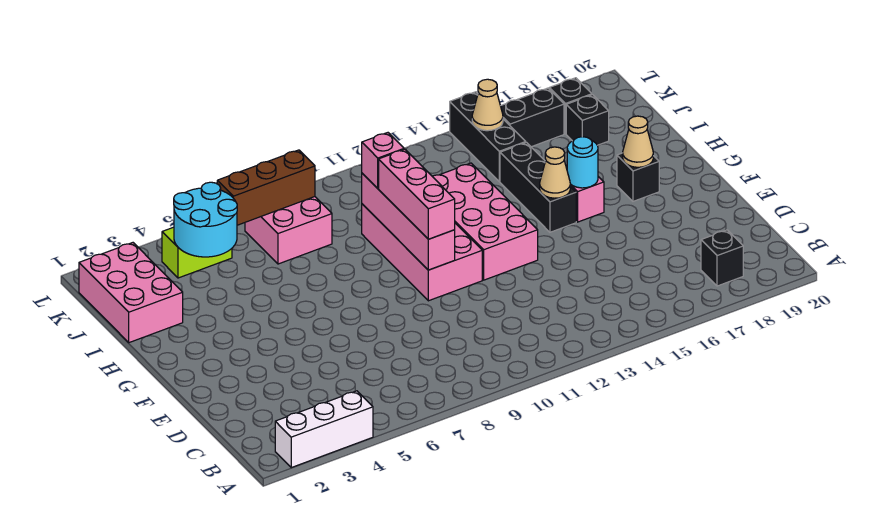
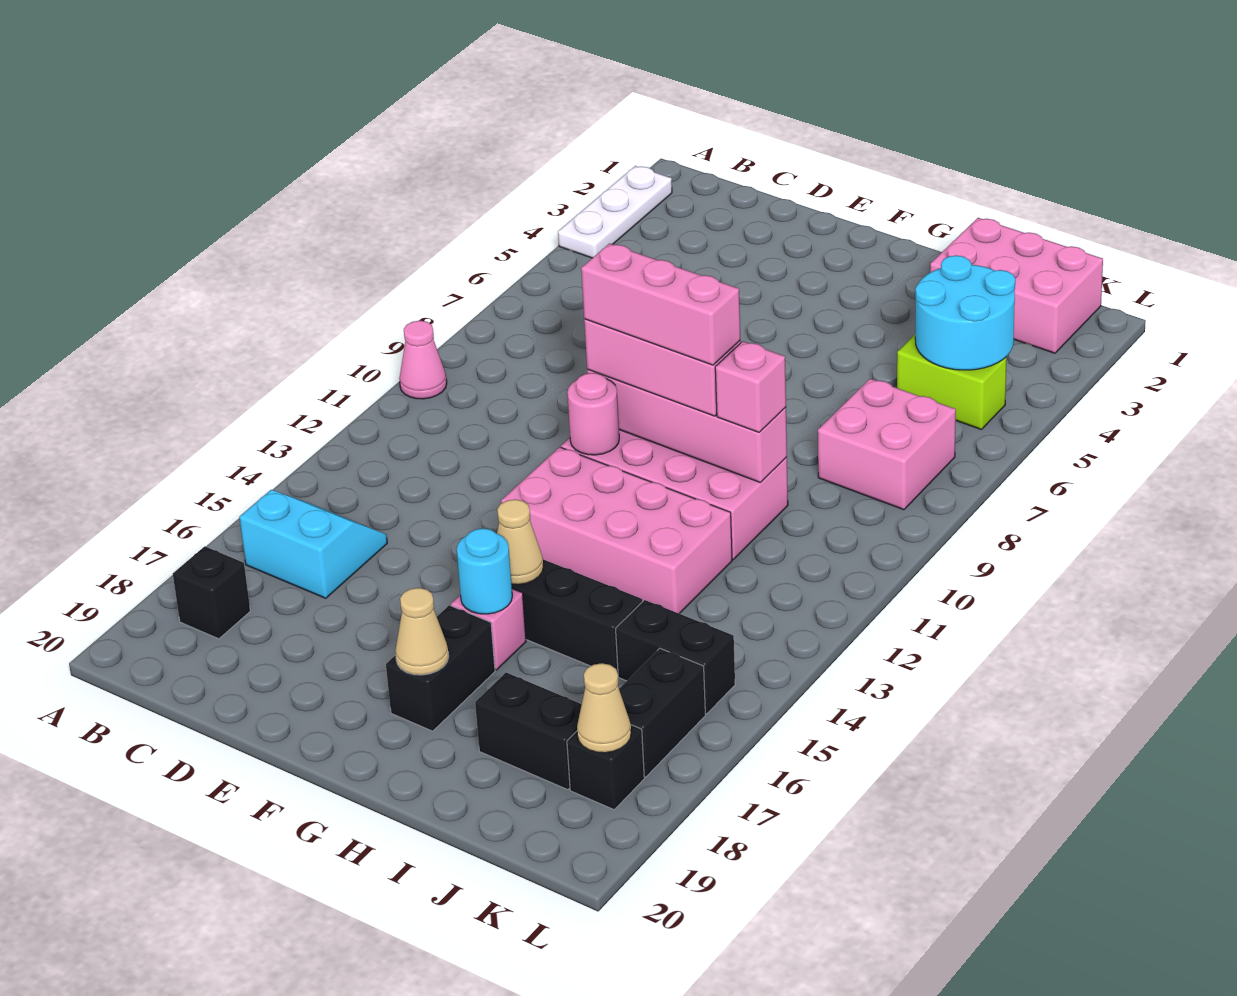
white brick A2:A4 level 1 -> white plate A2:A4 level 1
none -> pink cone A10 level 1
none -> cyan slope B15:C16 level 1 top 16
none -> pink brick F10:H10 level 4
none -> pink round brick F11 level 2
black brick G18 level 1 -> black brick G17:G18 level 1
black brick J15:L15 level 1 -> black brick J15:K15 level 1
black brick J18 level 1 -> black brick I18:J18 level 1
lime brick K4:K5 level 1 -> lime brick J5:K5 level 1
brown brick K6:K8 level 2 -> none
tan cone K15 level 2 -> tan cone K18 level 2

